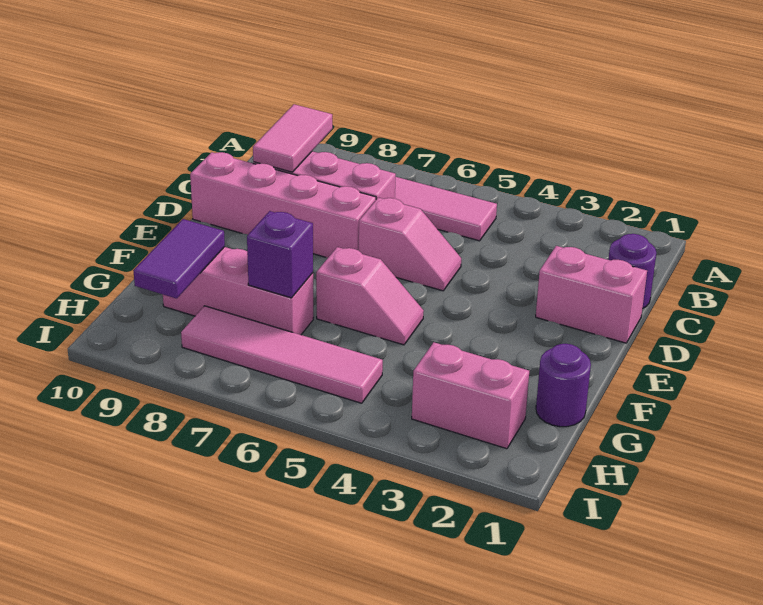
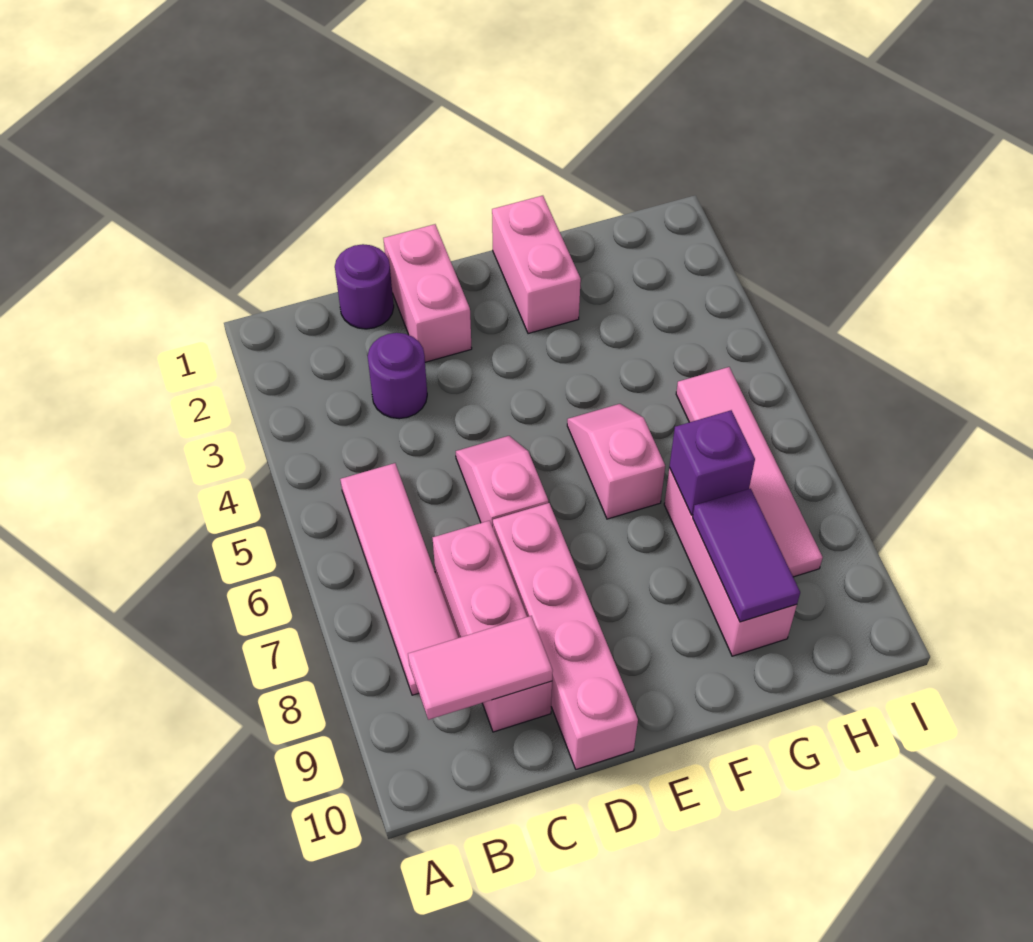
purple round brick G1 level 1 -> purple round brick C3 level 1
purple tile G9:H9 level 2 -> purple tile G8:G9 level 2
pink brick H2:H3 level 1 -> pink brick F1:F2 level 1

